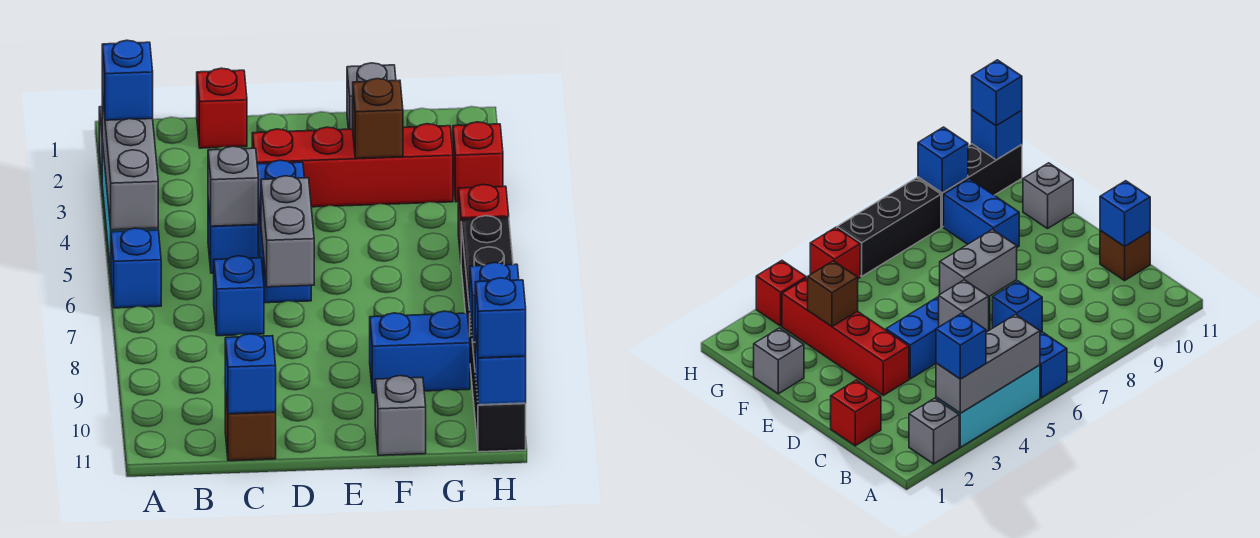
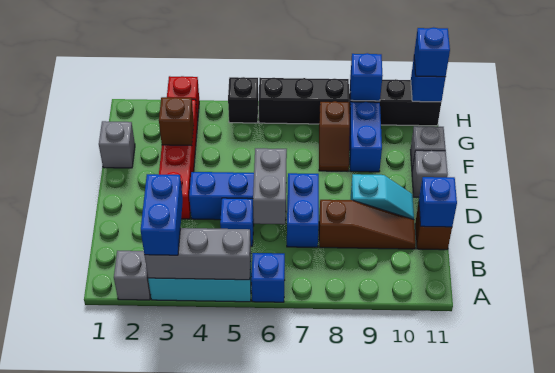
blue brick A3 level 3 -> blue brick A3:B3 level 3
red brick C1 level 1 -> none
grey brick C5 level 2 -> grey brick E11 level 1
blue brick C7 level 1 -> blue brick C7:D7 level 1
none -> brown slope C8:C10 level 1 top 8
grey brick D6:D7 level 2 -> grey brick C6:D6 level 2
none -> cyan slope D9:D10 level 1 top 9
none -> brown slope F8:G8 level 1 top G
red brick H5 level 1 -> black brick H5 level 1

